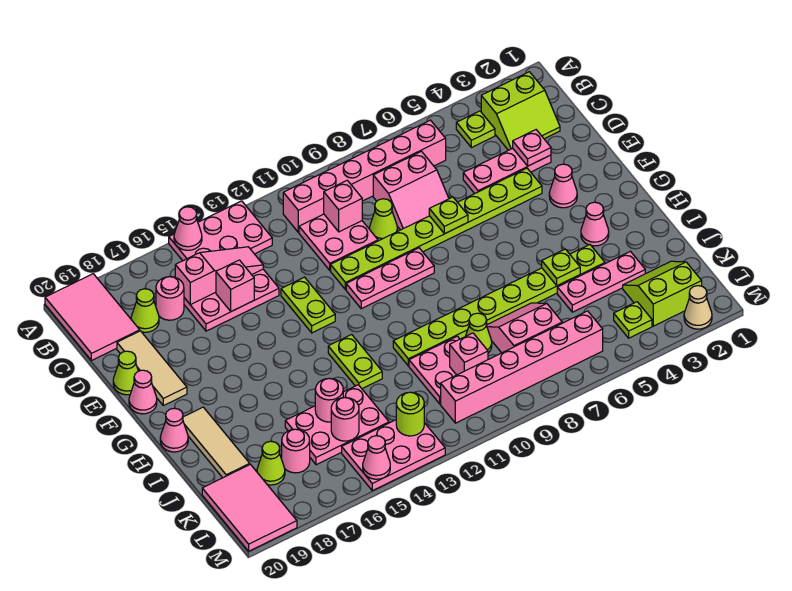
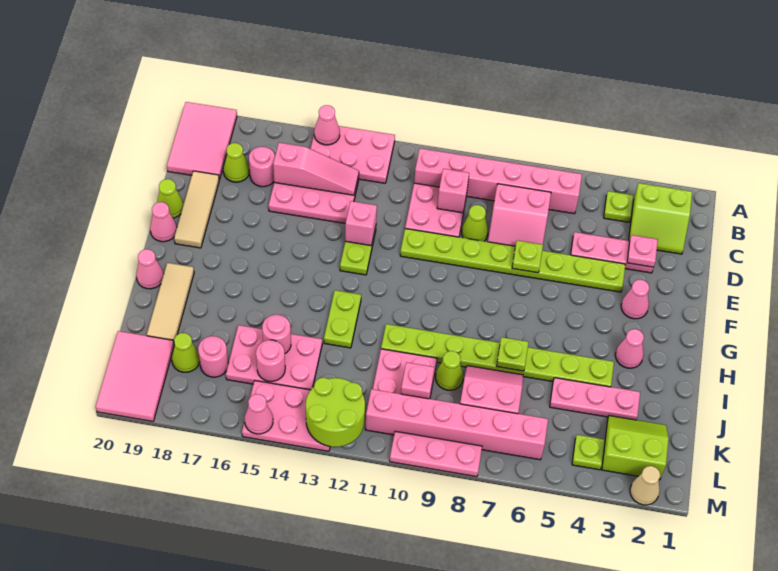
pink brick D15 level 2 -> pink brick E13 level 2
pink plate F9:F11 level 1 -> pink plate M8:M10 level 1
lime plate I5 level 2 -> lime plate I7 level 2
lime round brick L13 level 2 -> lime round brick L12:M13 level 2

